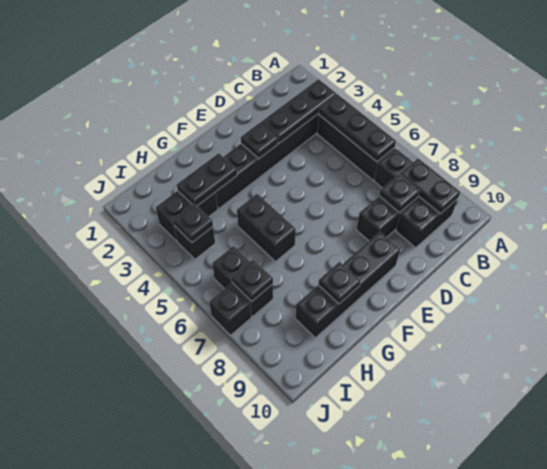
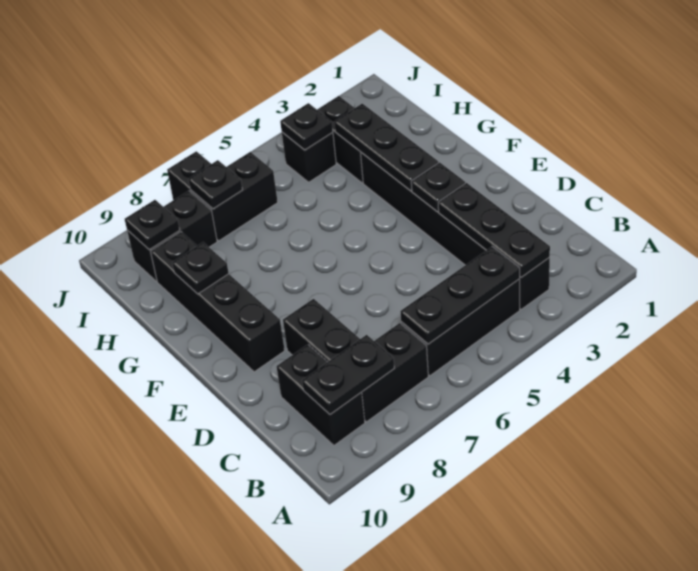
black plate C8 level 2 -> black plate I9 level 2
black plate G3:H3 level 2 -> black plate F3:H3 level 2
black brick G5:G6 level 1 -> black brick I8:I9 level 1

